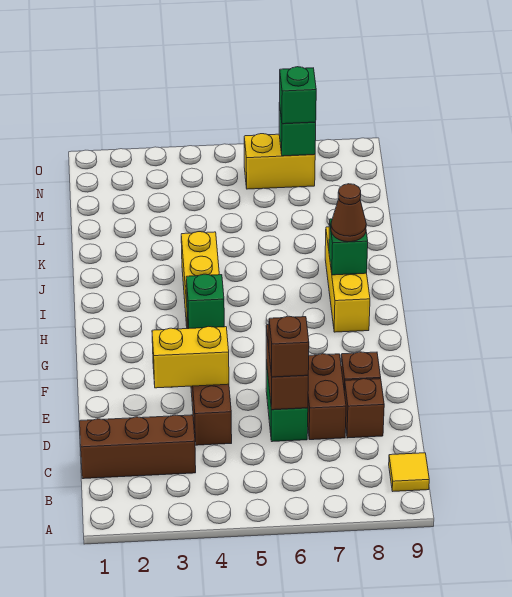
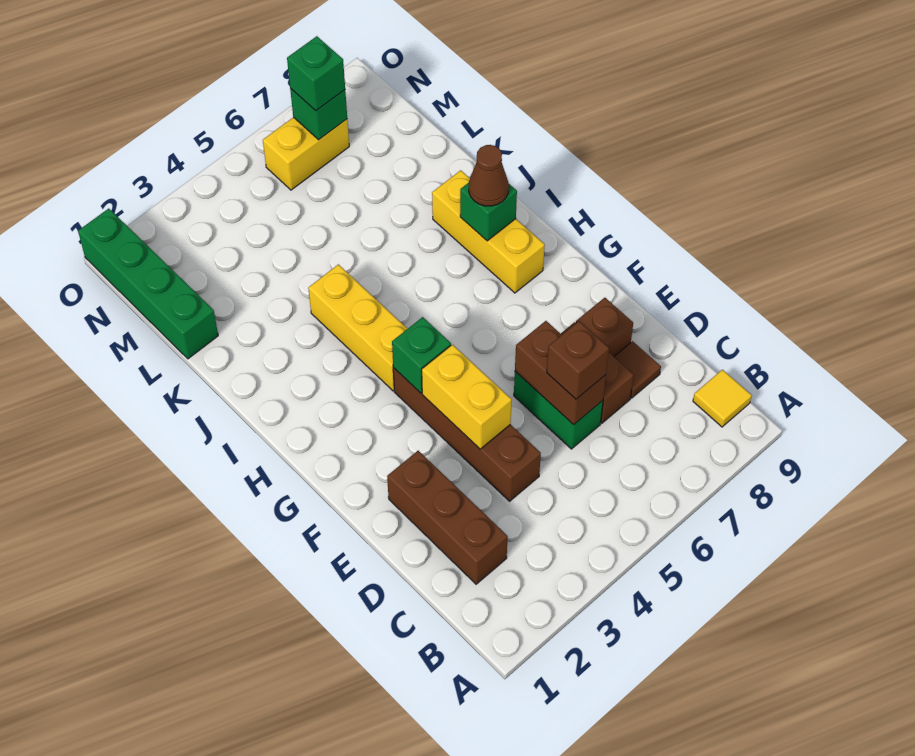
brown brick C1:C3 level 1 -> brown brick C2:E2 level 1
brown brick D8 level 1 -> brown tile D8 level 1
yellow brick E3:E4 level 2 -> yellow brick E4:F4 level 2
none -> green brick L1:O1 level 1

